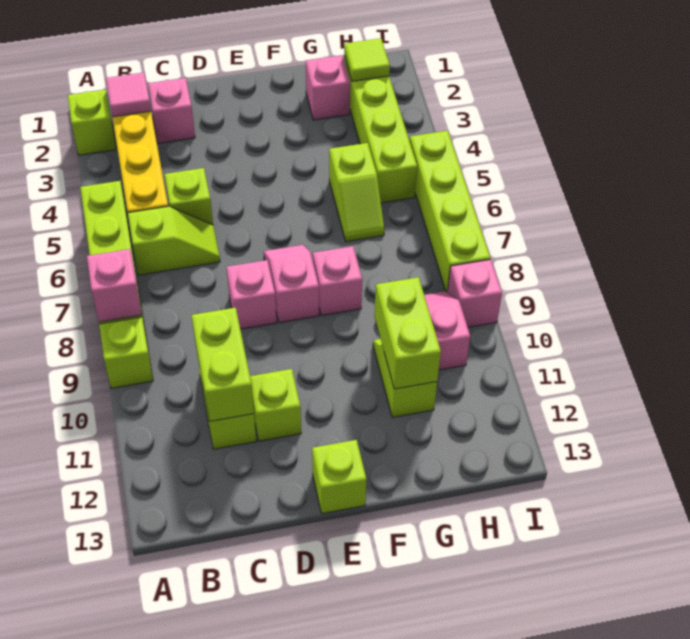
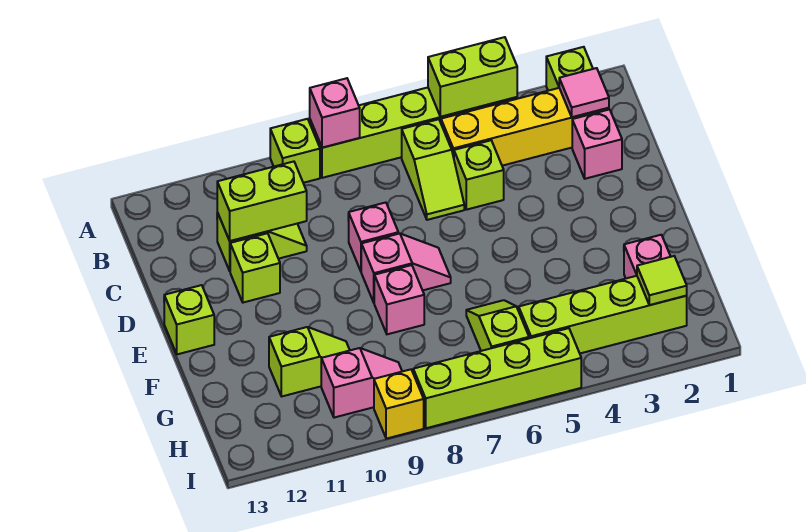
lime slope G5:G6 level 1 top 5 -> lime slope G6:H6 level 1 top H
lime brick G10:G11 level 2 -> lime brick A4:A5 level 2
pink brick I9 level 1 -> yellow brick I9 level 1

